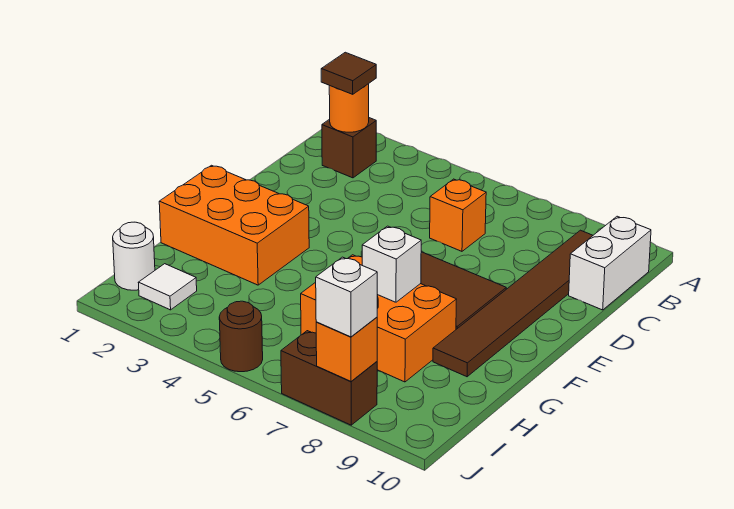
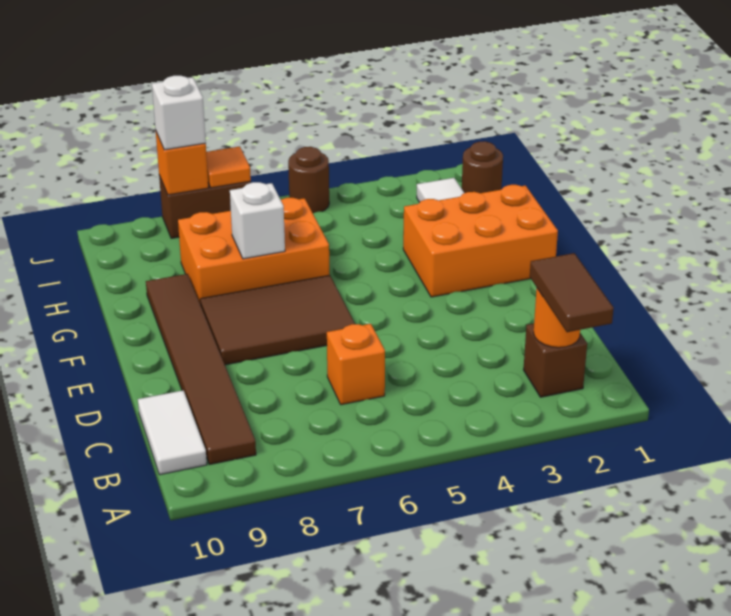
brown tile B2 level 3 -> brown tile A2:B2 level 3
white brick B10:C10 level 1 -> white tile B10:C10 level 1
white round brick I1 level 1 -> brown round brick I1 level 1
none -> orange tile J7 level 2

